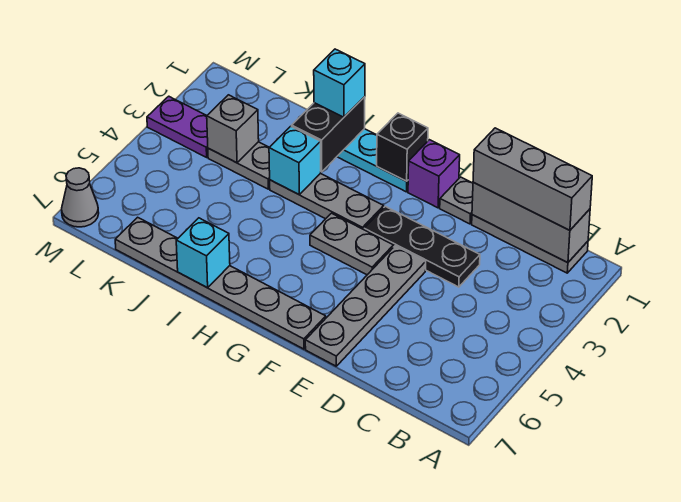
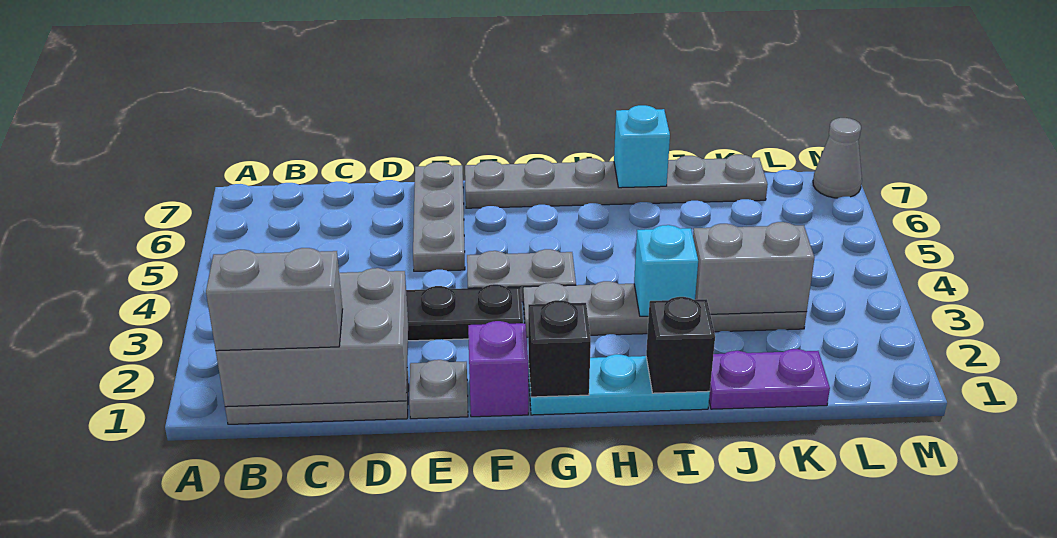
grey brick B1:D1 level 2 -> grey brick B1:D2 level 2
grey brick B1:D1 level 3 -> grey brick B1:C1 level 3
grey plate E4:E7 level 1 -> grey plate E5:E7 level 1
black brick I1:I2 level 2 -> black brick I1 level 2
cyan brick I1 level 3 -> none
grey brick K3 level 2 -> grey brick J3:K3 level 2
purple plate L3:M3 level 1 -> purple plate J1:K1 level 1

